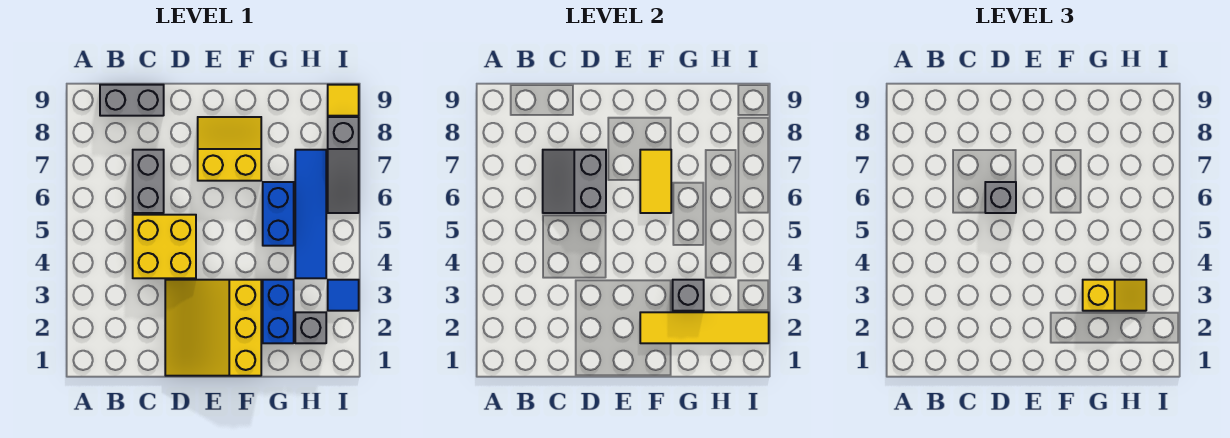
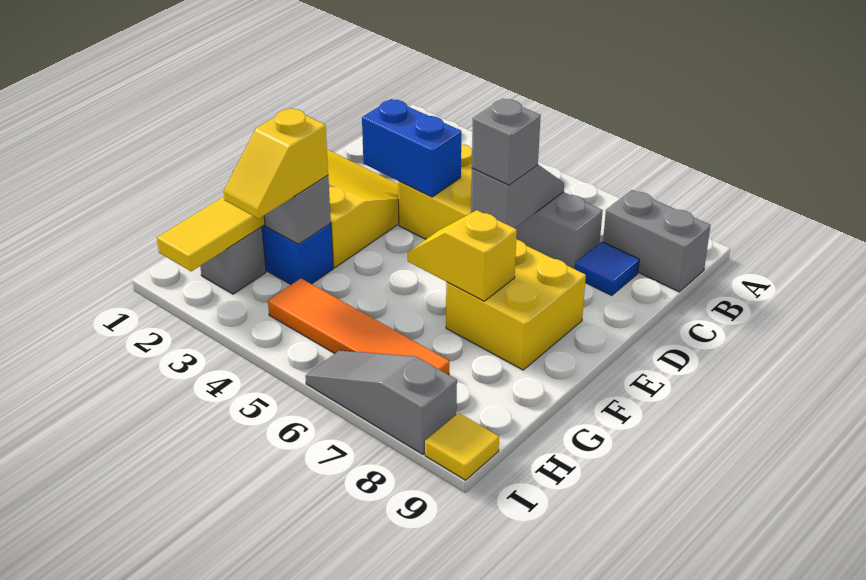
grey brick B9:C9 level 1 -> grey brick B8:B9 level 1
grey slope C6:D7 level 2 top D -> grey slope C6:D6 level 2 top D
yellow slope E7:F8 level 1 top 7 -> yellow brick E7:F8 level 1
yellow tile F6:F7 level 2 -> yellow slope F6:F7 level 2 top 7
blue brick G5:G6 level 1 -> blue brick D3:D4 level 2
blue tile H4:H7 level 1 -> orange tile H4:H7 level 1
blue tile I3 level 1 -> blue tile C8 level 1

